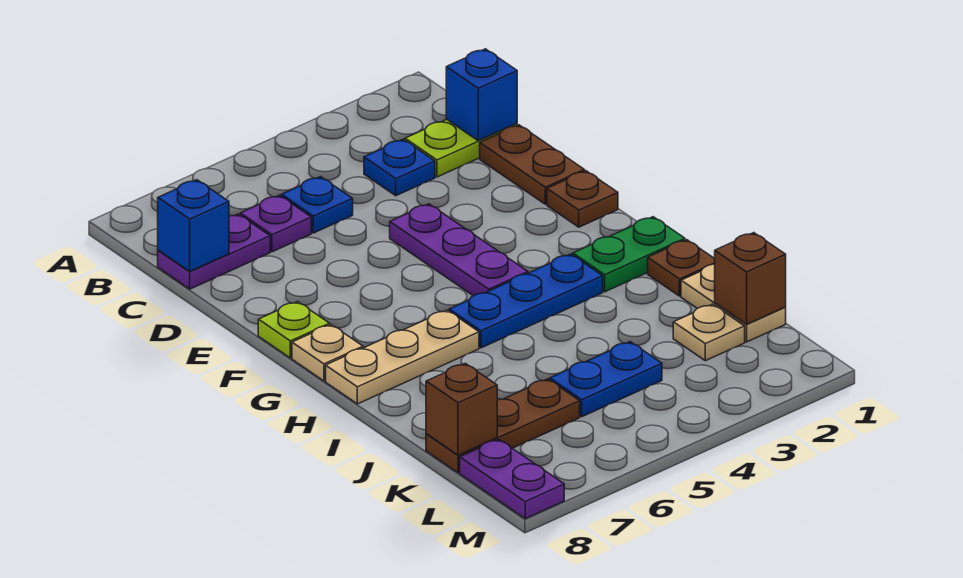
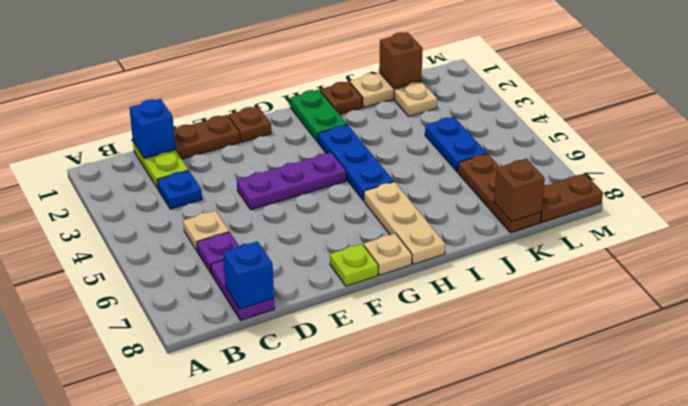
blue plate C5 level 1 -> tan plate C5 level 1
purple plate L8:M8 level 1 -> brown plate L8:M8 level 1

